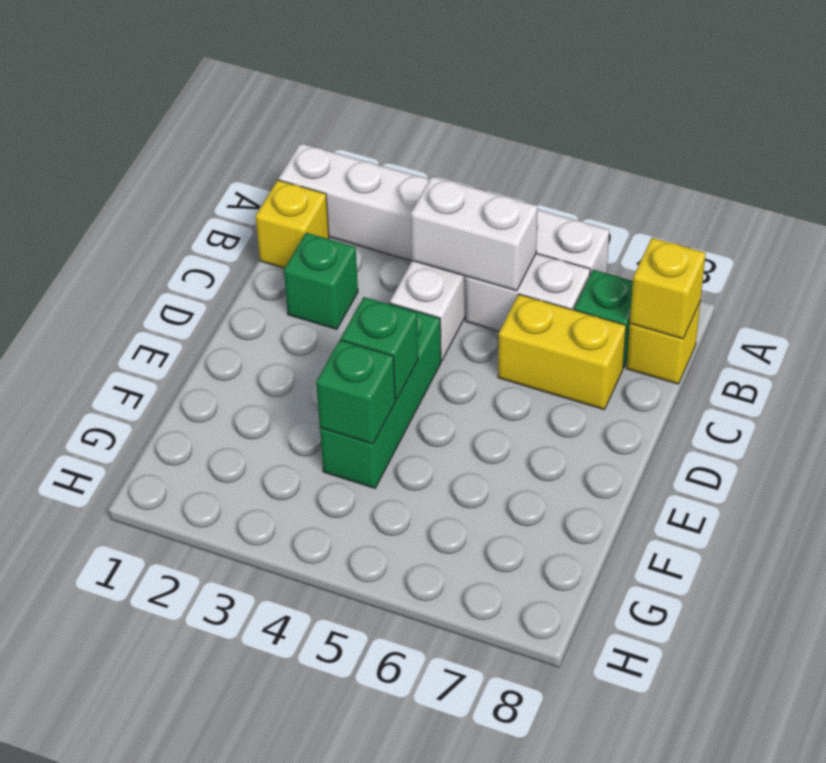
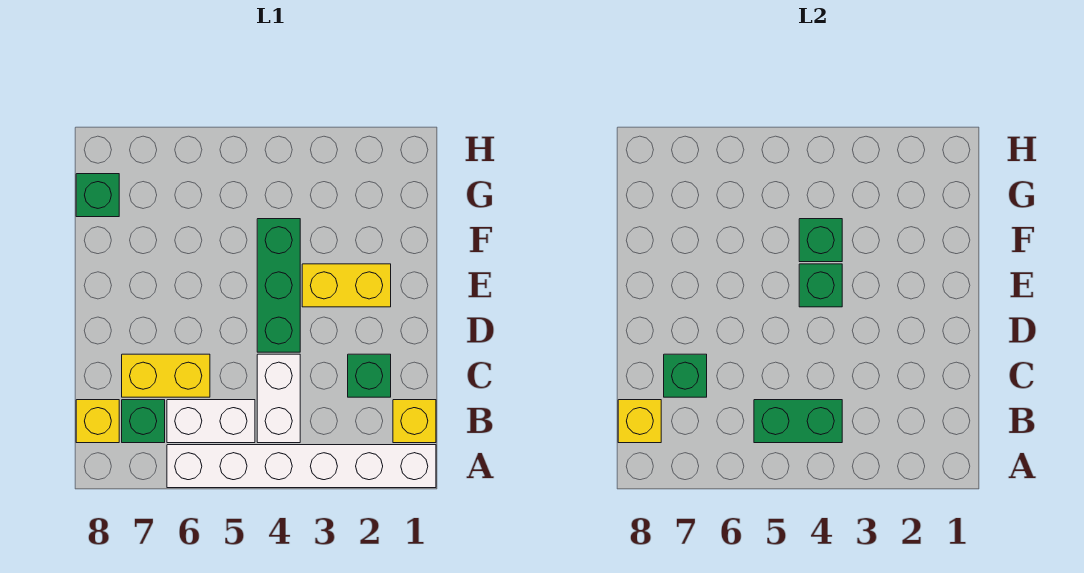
white brick B4:B5 level 2 -> green brick B4:B5 level 2
none -> green brick C7 level 2
none -> yellow brick E2:E3 level 1
none -> green brick G8 level 1

